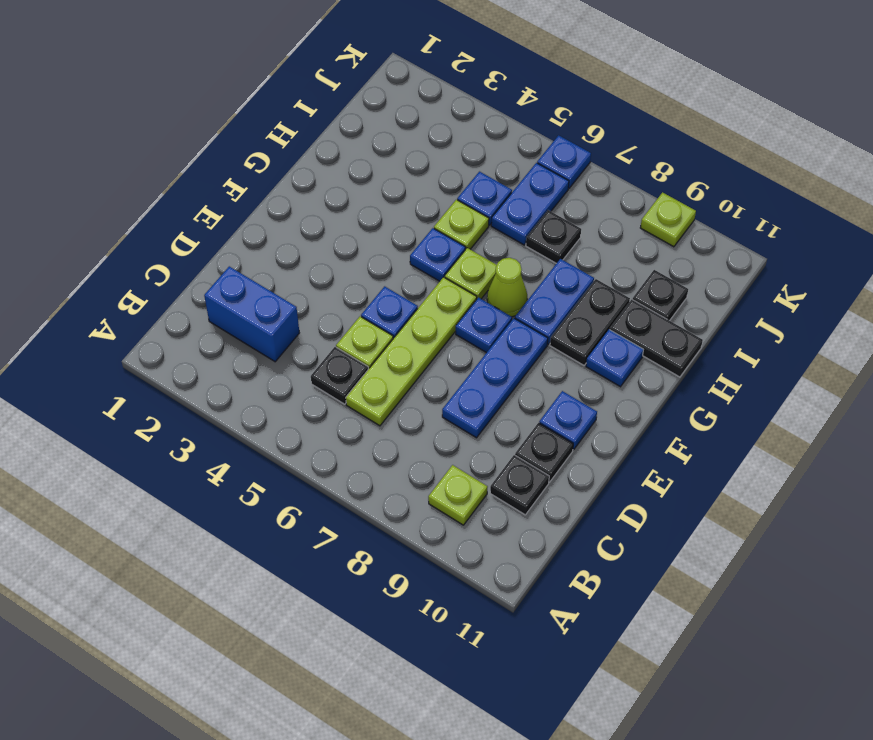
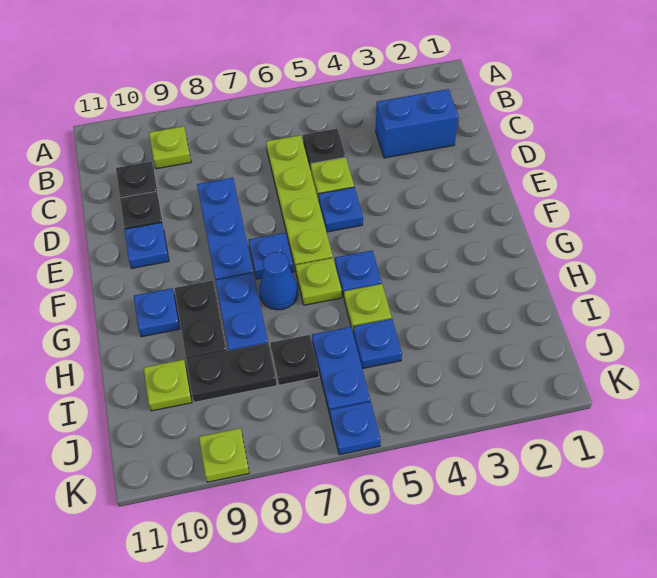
lime cone G7 level 1 -> blue cone G7 level 1
black plate H10:H11 level 1 -> black plate I8:I9 level 1
black plate I10 level 1 -> lime plate I10 level 1

